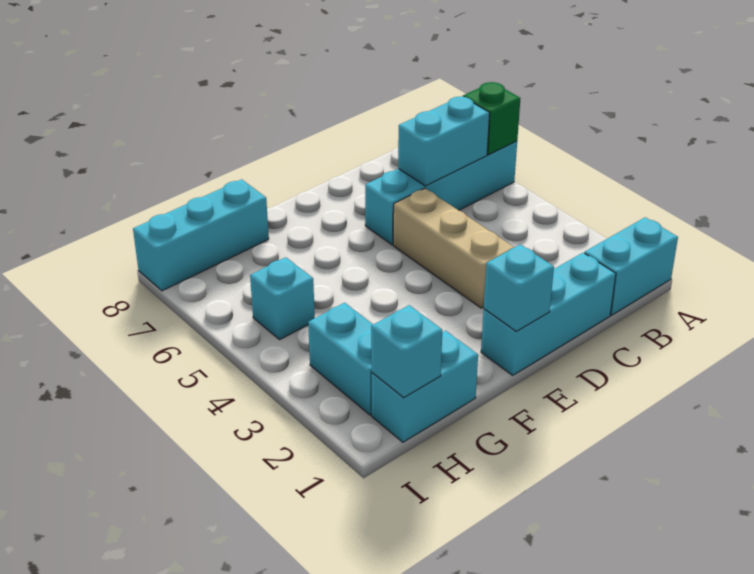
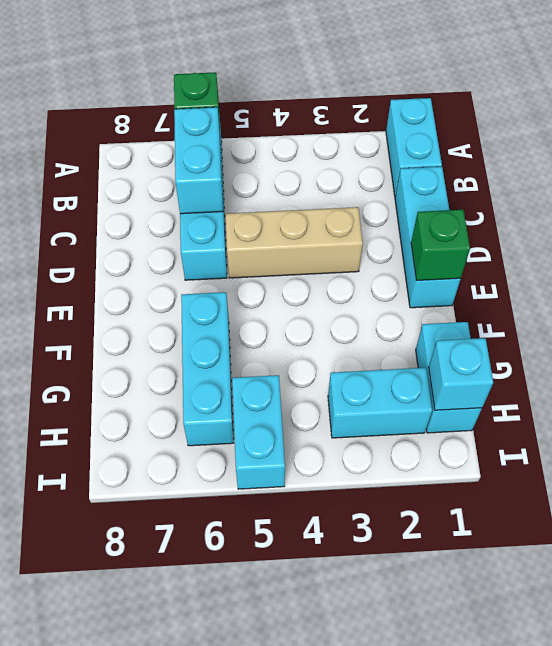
cyan brick E1 level 2 -> green brick E1 level 2
cyan brick G8:I8 level 1 -> cyan brick F6:H6 level 1
cyan brick H5 level 1 -> cyan brick H5:I5 level 1

